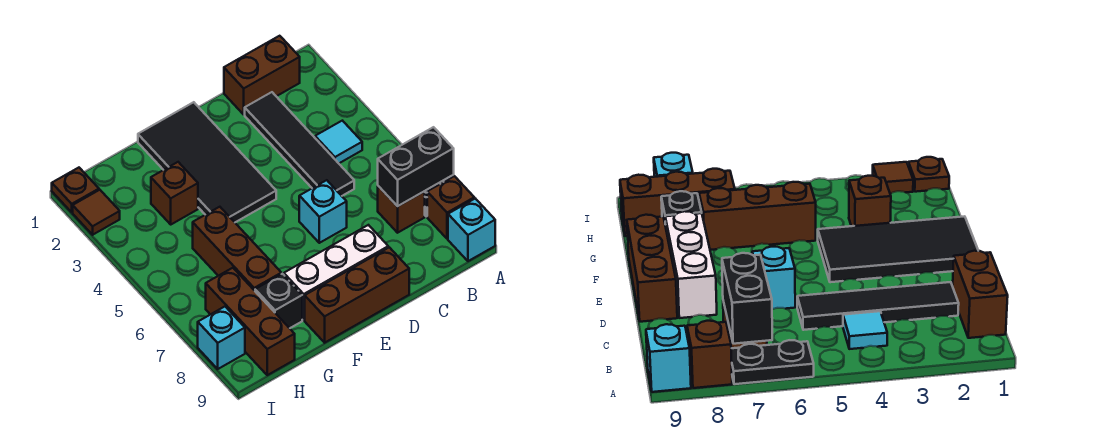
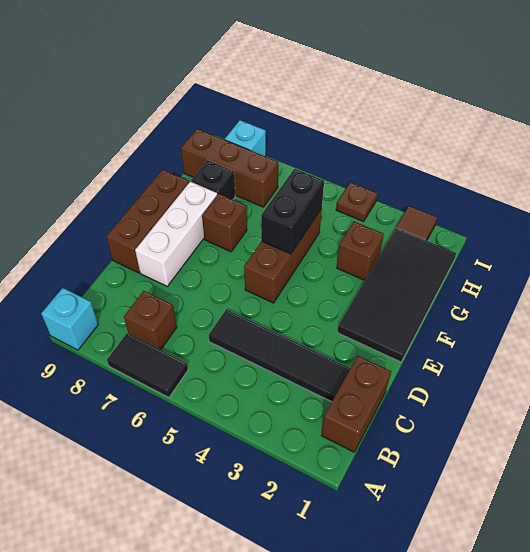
black plate A6:A7 level 1 -> black tile A6:A7 level 1
black brick A7:B7 level 2 -> black brick F5:G5 level 2
brown brick A8 level 1 -> brown brick F7 level 1
cyan tile B4 level 1 -> none
cyan brick D6 level 1 -> none
black tile E1:F4 level 1 -> black tile E1:H2 level 1
brown brick G5:G7 level 1 -> brown brick E5:G5 level 1
brown plate I1 level 1 -> brown plate I4 level 1

